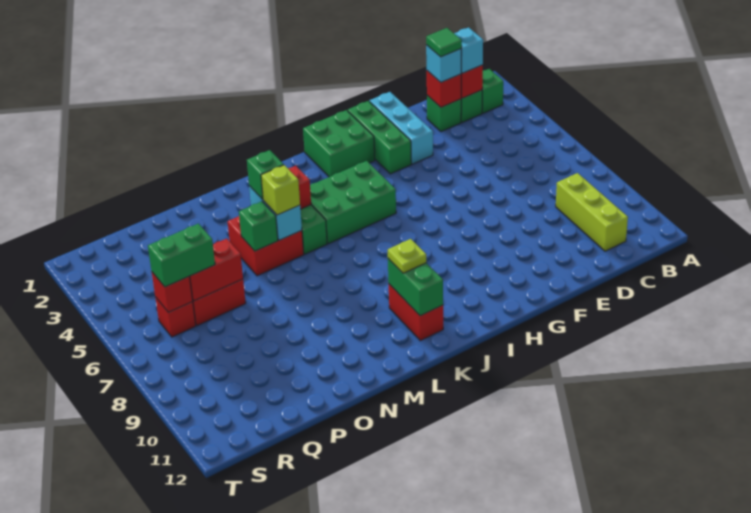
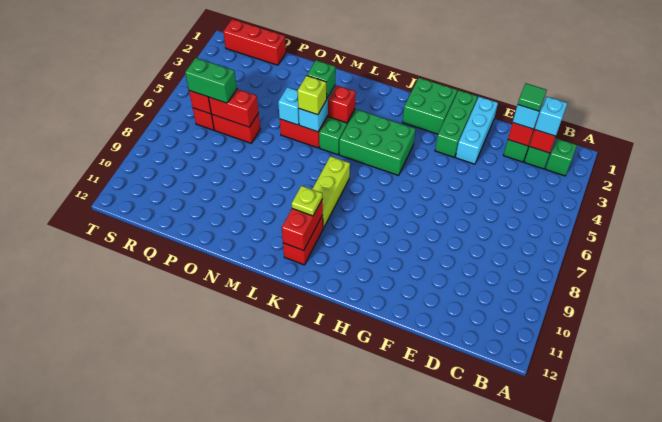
lime brick C9:C11 level 1 -> lime brick K7:K9 level 1
green brick K10:K11 level 2 -> red brick K10:K11 level 2
green brick N5 level 2 -> cyan brick N5 level 2
none -> red brick Q1:S1 level 1

